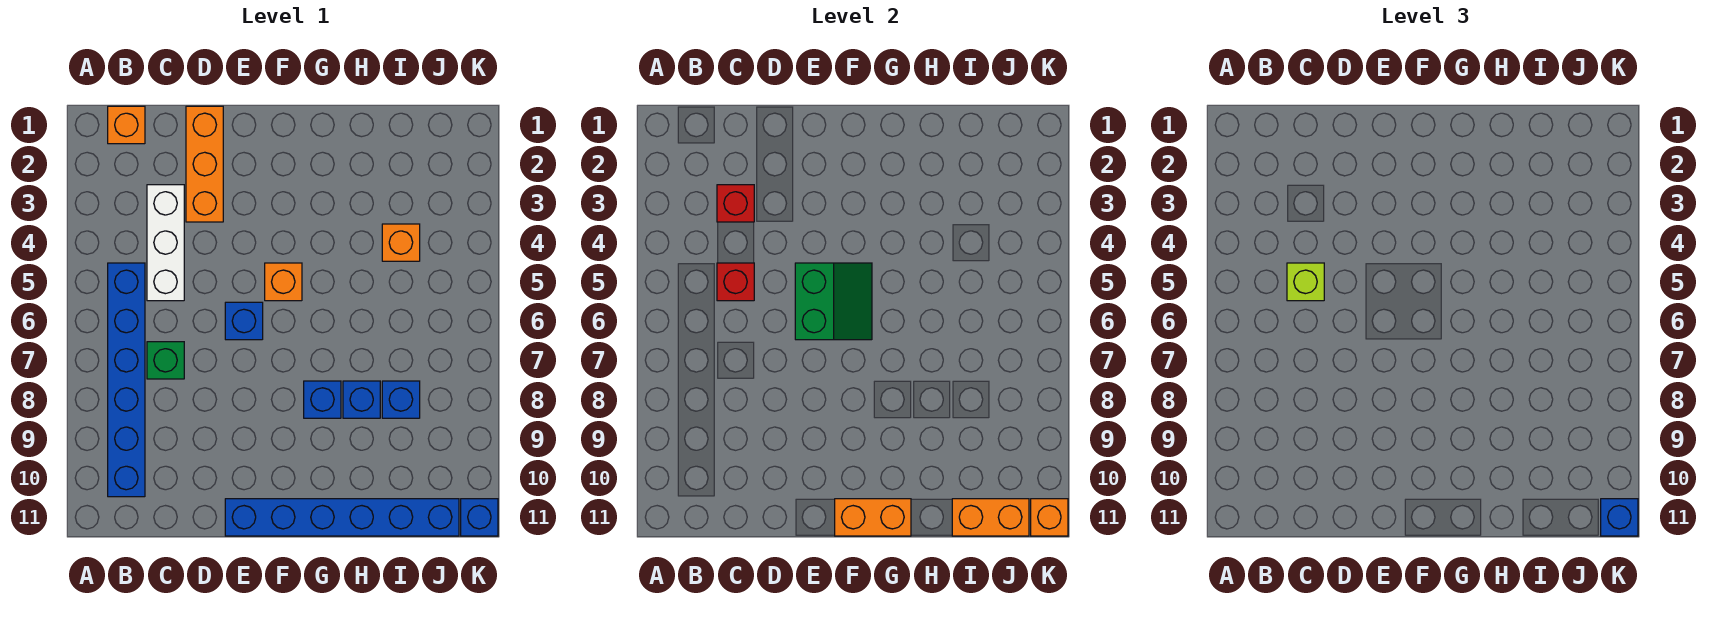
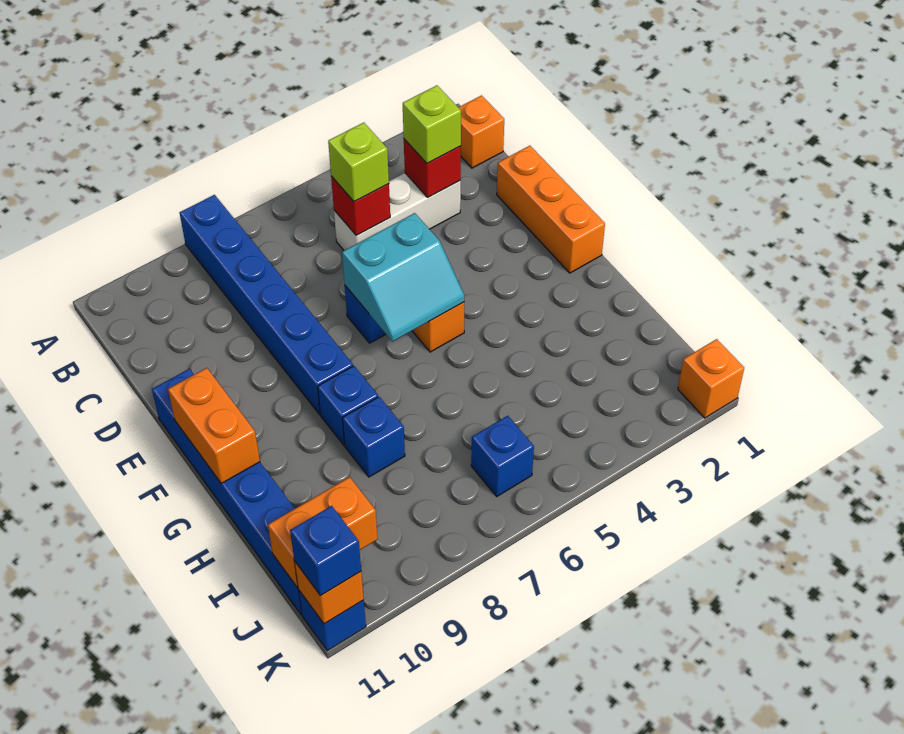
blue brick B5:B10 level 1 -> blue brick A8:F8 level 1
none -> lime brick C3 level 3
green brick C7 level 1 -> none
orange brick D1:D3 level 1 -> orange brick D1:F1 level 1
green slope E5:F6 level 2 top E -> cyan slope E5:F6 level 2 top E
orange brick I4 level 1 -> orange brick K1 level 1
blue brick I8 level 1 -> blue brick J6 level 1
orange brick I11:J11 level 2 -> orange brick J10:J11 level 2

